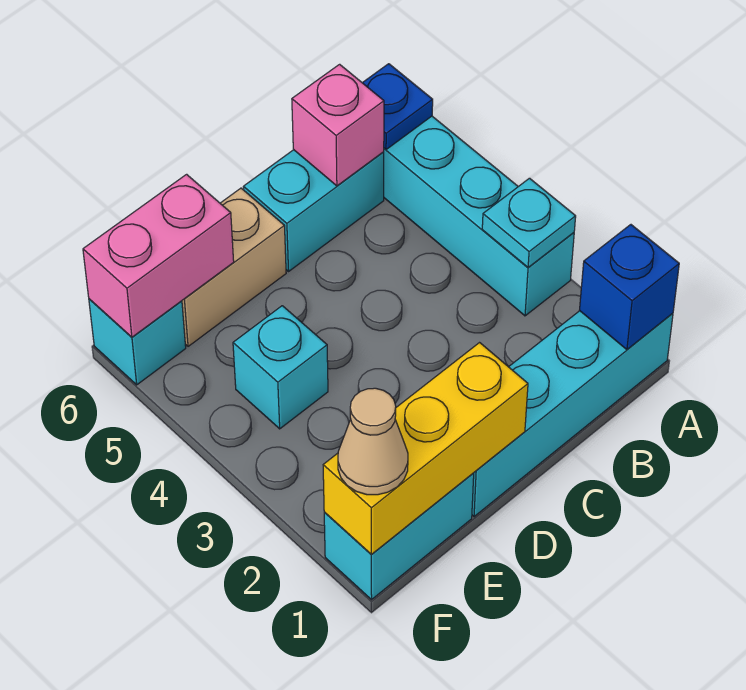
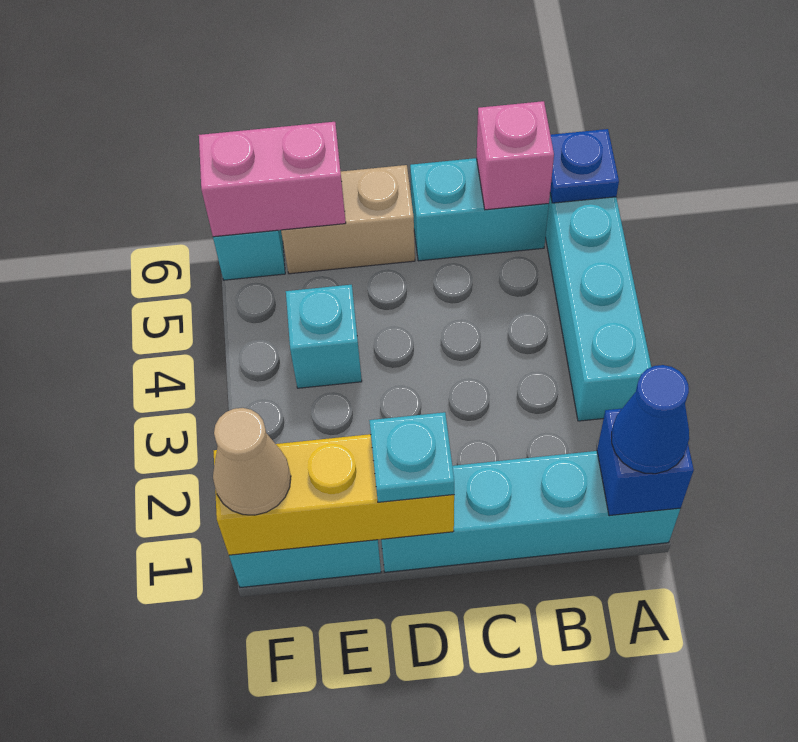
none -> blue cone A1 level 3
cyan plate A3 level 2 -> cyan plate D1 level 3

